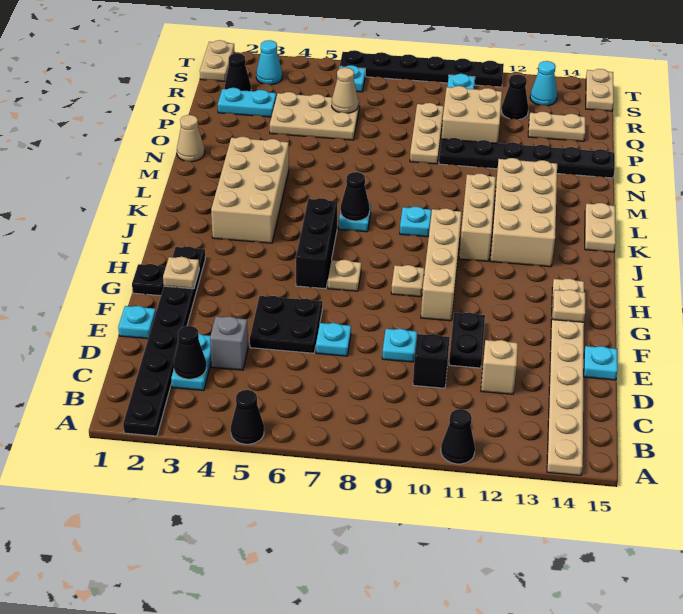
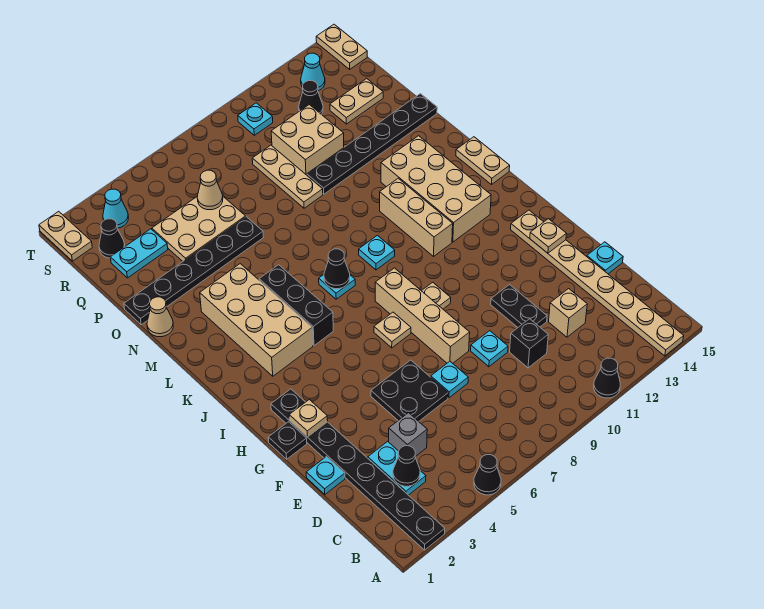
tan brick G10:J10 level 1 -> tan brick F8:I8 level 1
black brick H6:J6 level 1 -> black brick J5:L5 level 1
cyan plate S6 level 1 -> none
black plate T6:T11 level 1 -> black plate O1:O6 level 1

